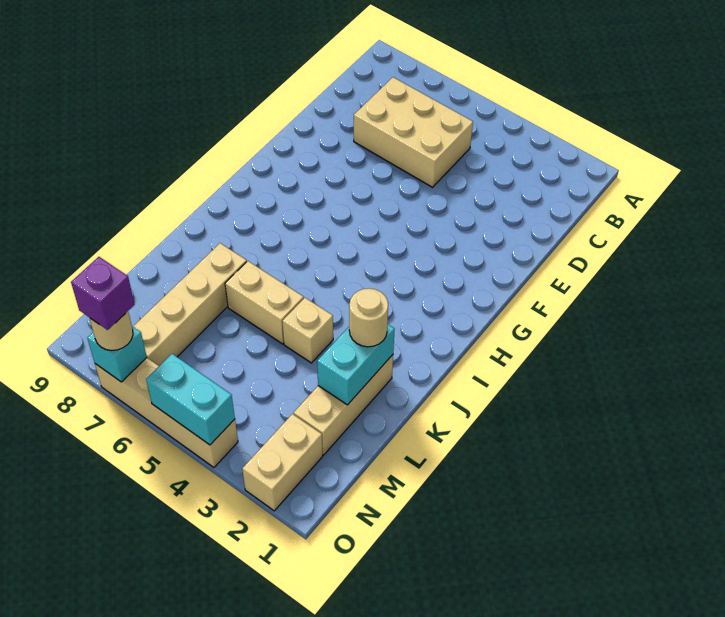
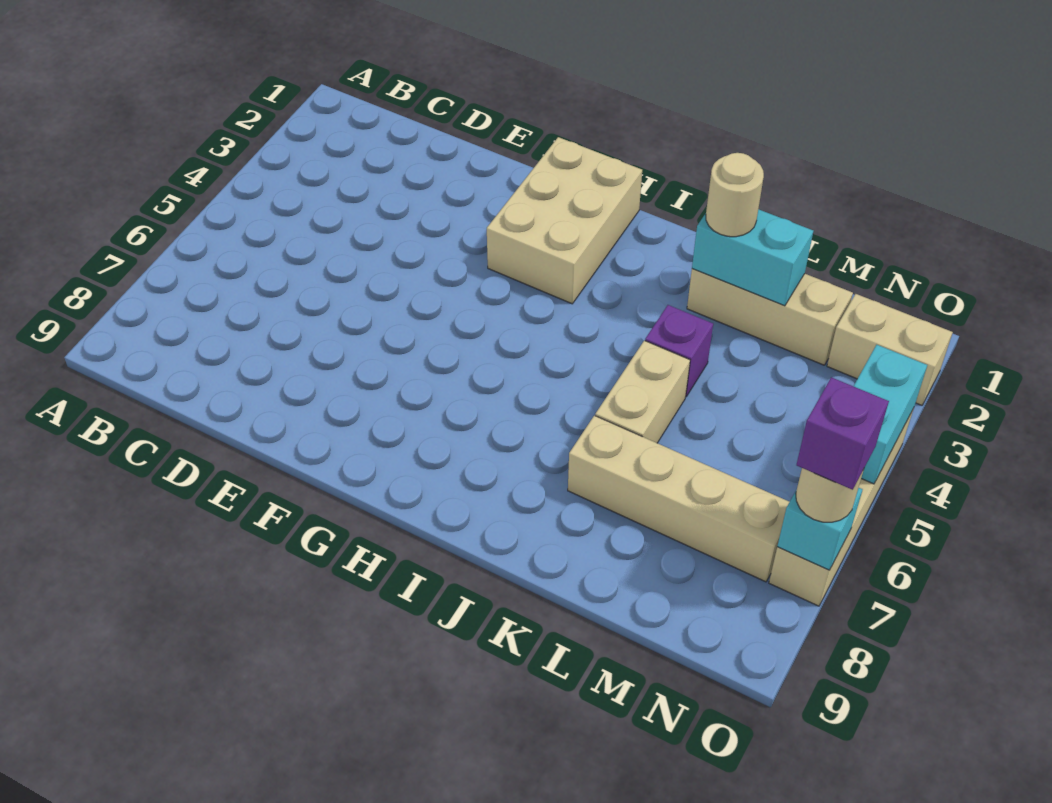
tan brick C5:D7 level 1 -> tan brick G1:H3 level 1
tan brick K4 level 1 -> purple brick K4 level 1

